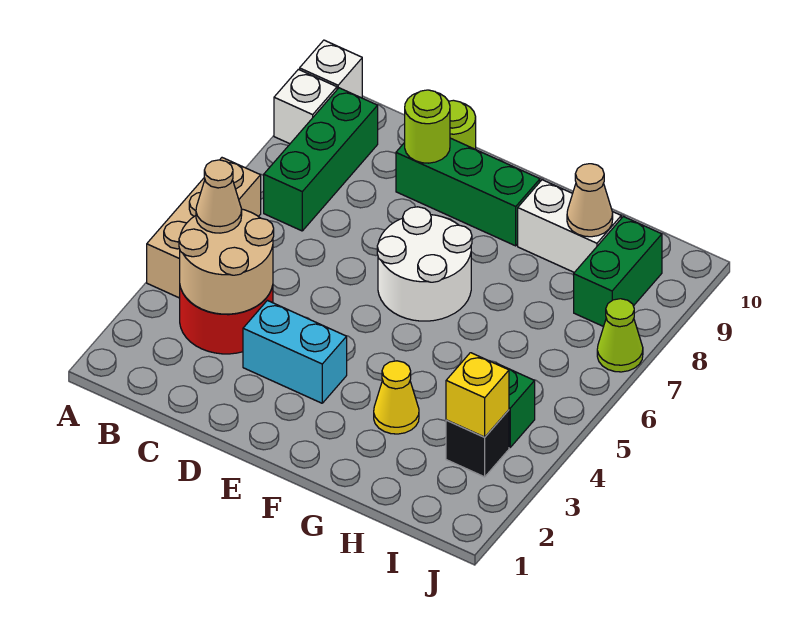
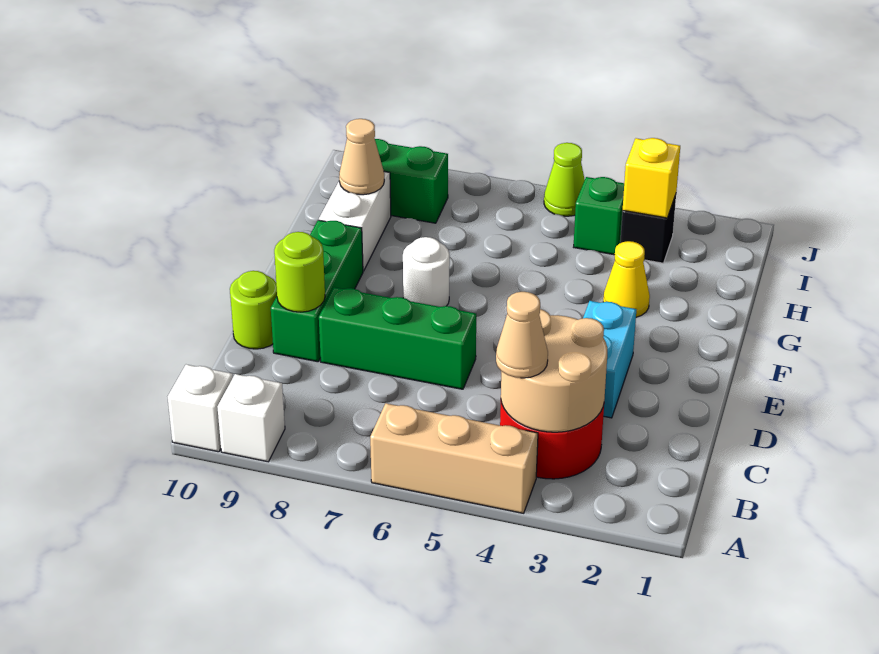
green brick B7:B9 level 1 -> green brick D6:D8 level 1
white round brick E6:F7 level 1 -> white round brick F7 level 1
lime cone J7 level 1 -> lime cone J5 level 1

